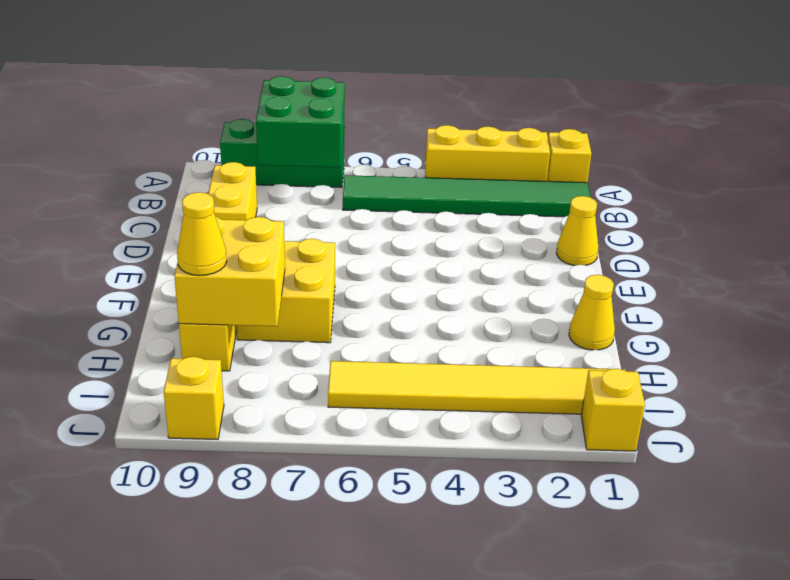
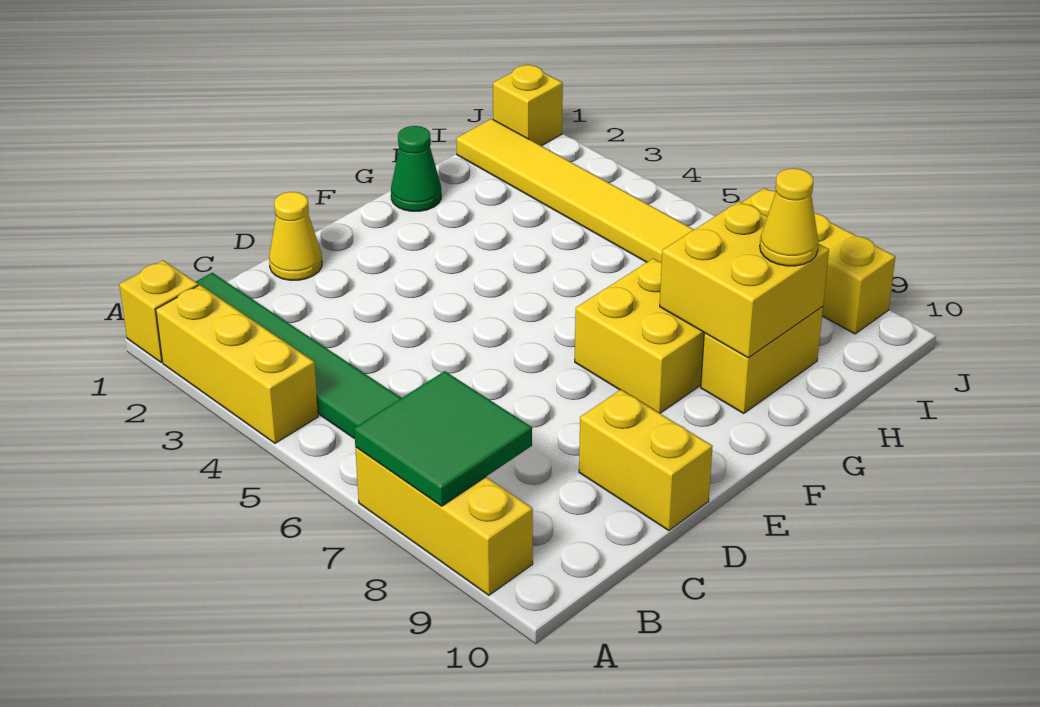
green brick A7:A9 level 1 -> yellow brick A7:A9 level 1
green brick A7:B8 level 2 -> green tile A7:B8 level 2
yellow brick C9:D9 level 1 -> yellow brick D9:D10 level 1
yellow cone G1 level 1 -> green cone G1 level 1
yellow brick J9 level 1 -> yellow brick J7:J9 level 1

